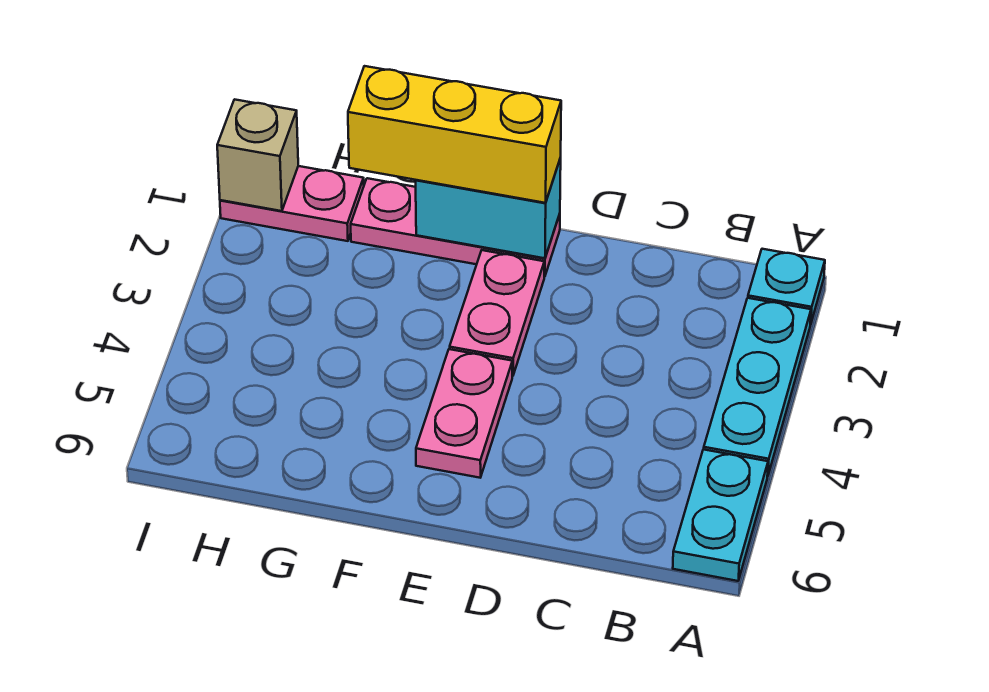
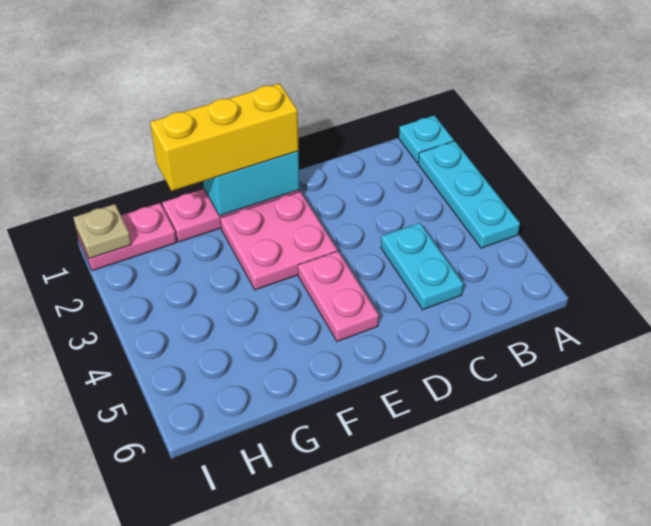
cyan plate A5:A6 level 1 -> cyan plate C4:C5 level 1
pink plate E2:E3 level 1 -> pink plate E2:F3 level 1
tan brick I1 level 2 -> tan plate I1 level 2

